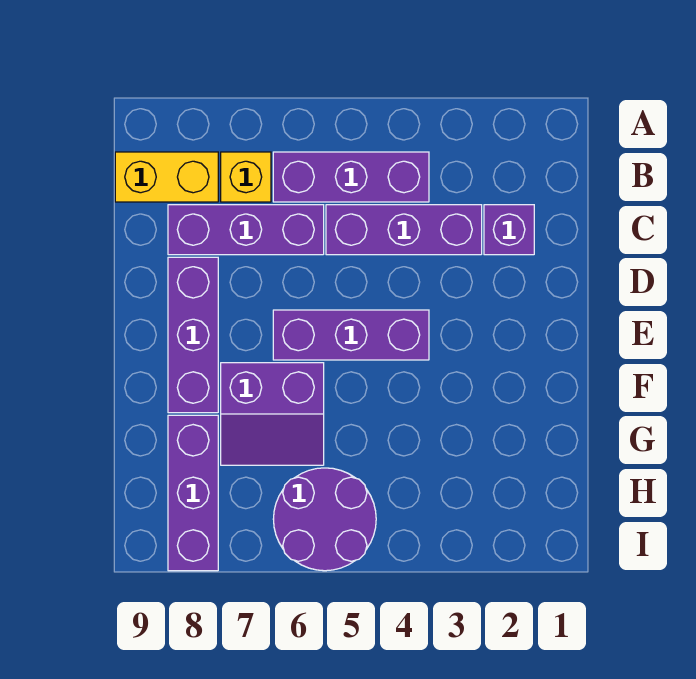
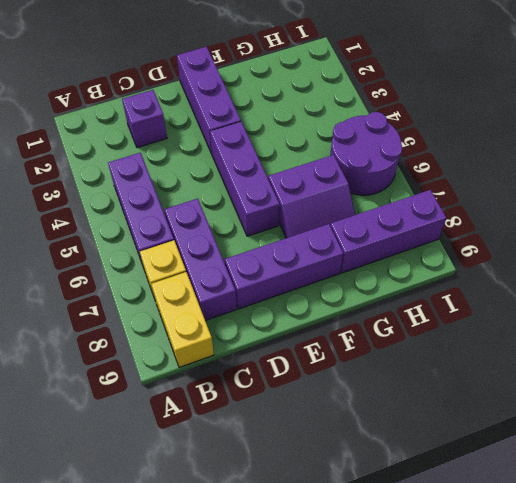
purple brick C3:C5 level 1 -> purple brick E1:E3 level 1
purple slope F6:G7 level 1 top F -> purple slope F6:G7 level 1 top 6

